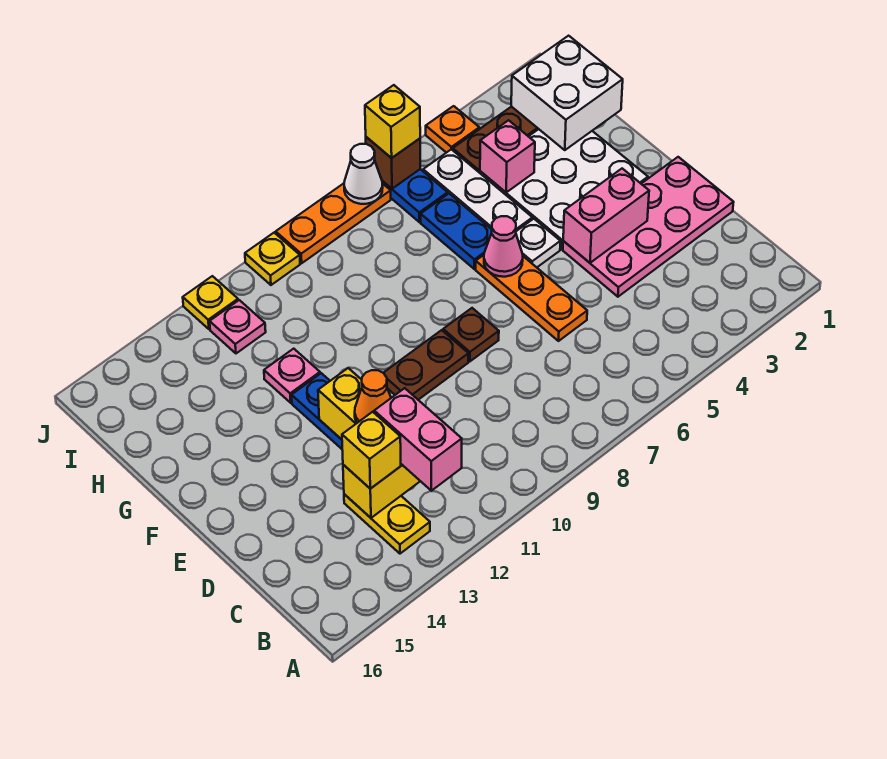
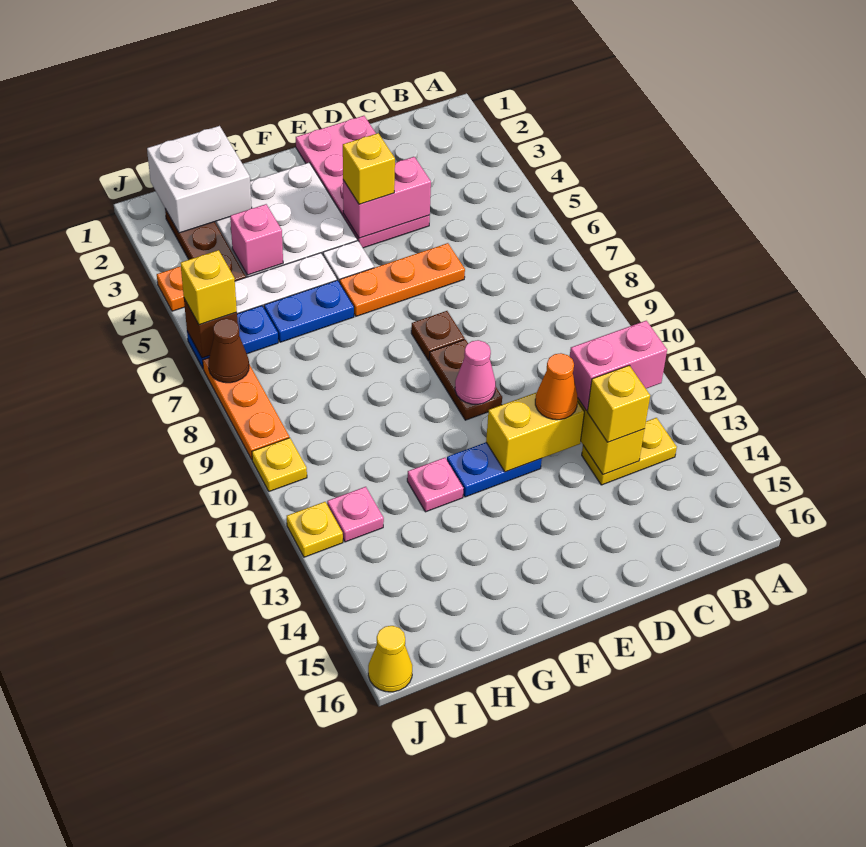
pink brick E3:E4 level 2 -> pink brick D4:E4 level 2
none -> yellow brick E4 level 3
pink cone F6 level 2 -> pink cone E10 level 2
white cone J7 level 2 -> brown cone J7 level 2
none -> yellow cone J16 level 1

